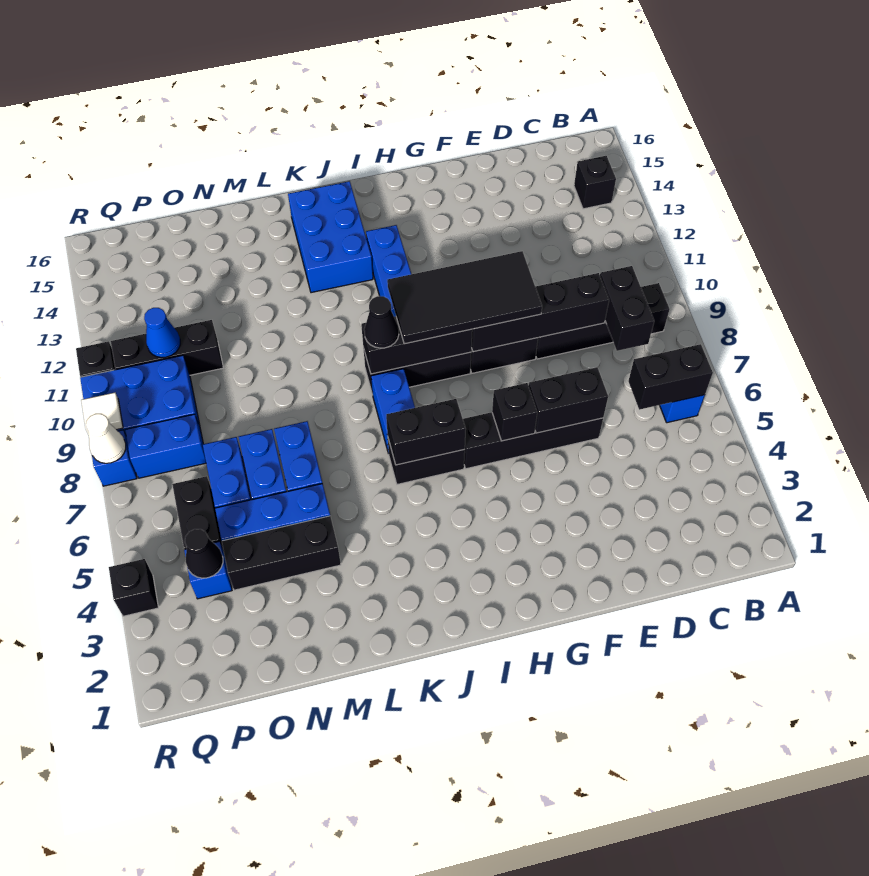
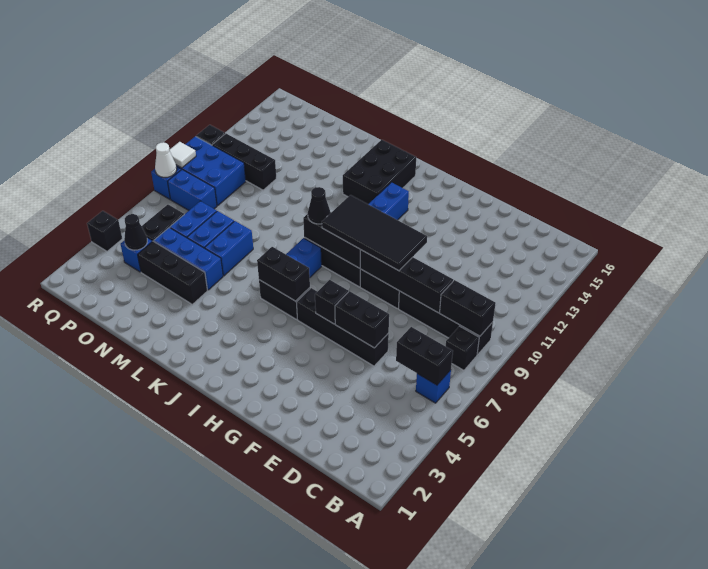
black brick B14 level 1 -> black brick B8 level 1
black brick C8:C9 level 2 -> black brick B9:C9 level 2
blue brick J13:K15 level 1 -> black brick J13:K15 level 1
blue cone P11 level 2 -> none

